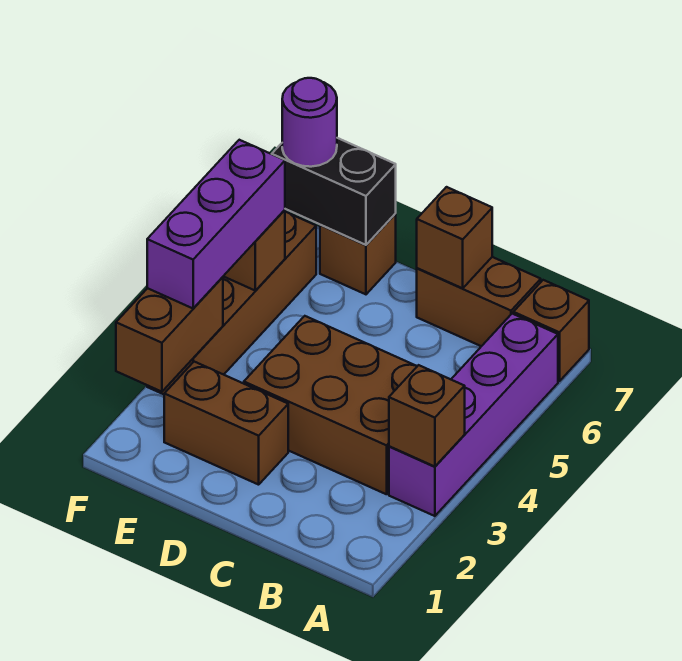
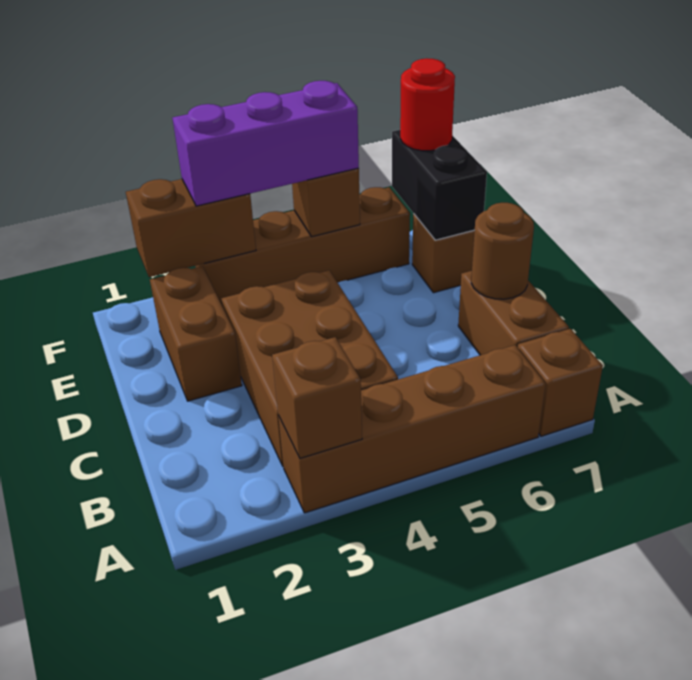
purple brick A3:A6 level 1 -> brown brick A3:A6 level 1
brown brick C7 level 2 -> brown round brick C7 level 2
purple round brick F7 level 3 -> red round brick F7 level 3

